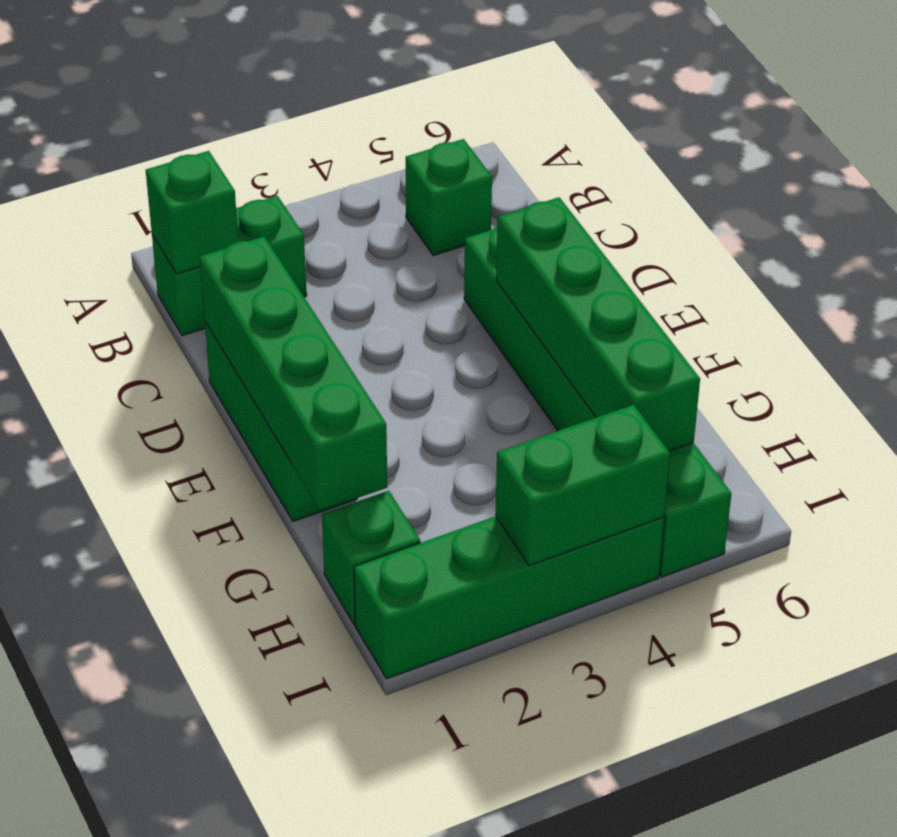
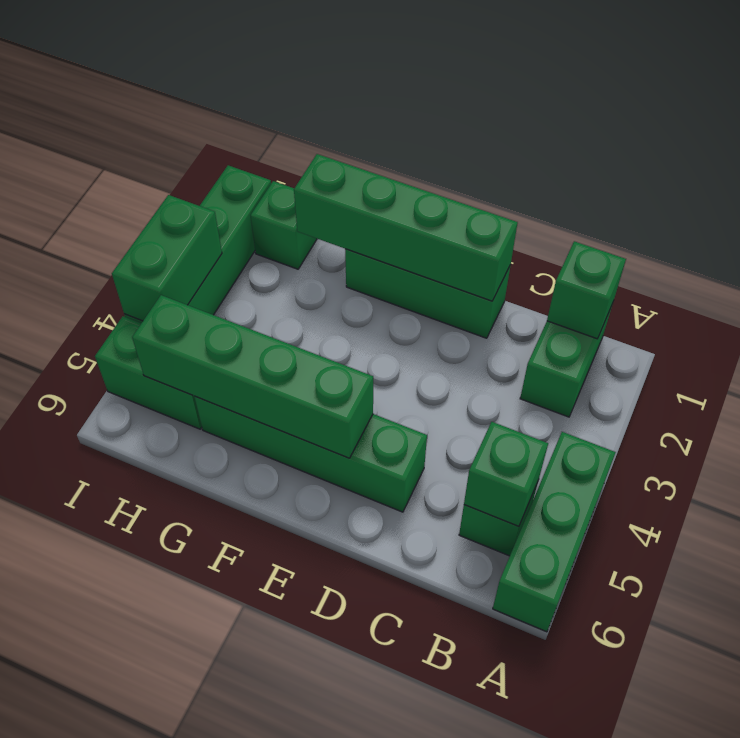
none -> green brick A4:A6 level 1
none -> green brick B5 level 2

